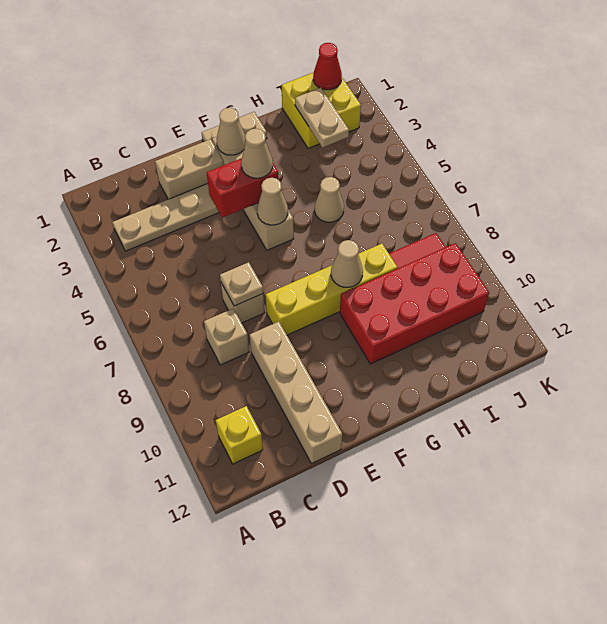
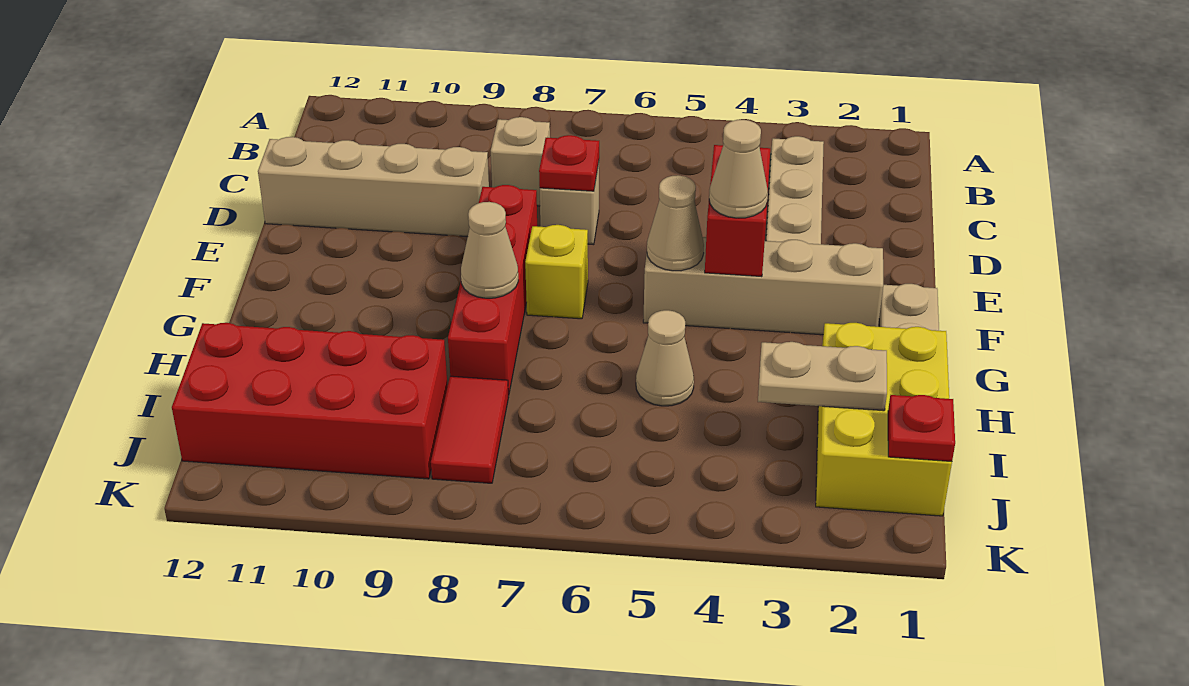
yellow brick B11 level 1 -> yellow brick F7 level 1
tan brick D2:E2 level 1 -> none
tan plate D7 level 2 -> red plate D7 level 2
yellow brick E8:H8 level 1 -> red brick E8:H8 level 1
tan cone F2 level 2 -> none
red brick G9:J10 level 1 -> red brick I9:J12 level 1
yellow brick I1:J2 level 1 -> yellow brick H1:J2 level 1
red cone J1 level 2 -> red plate J1 level 2

